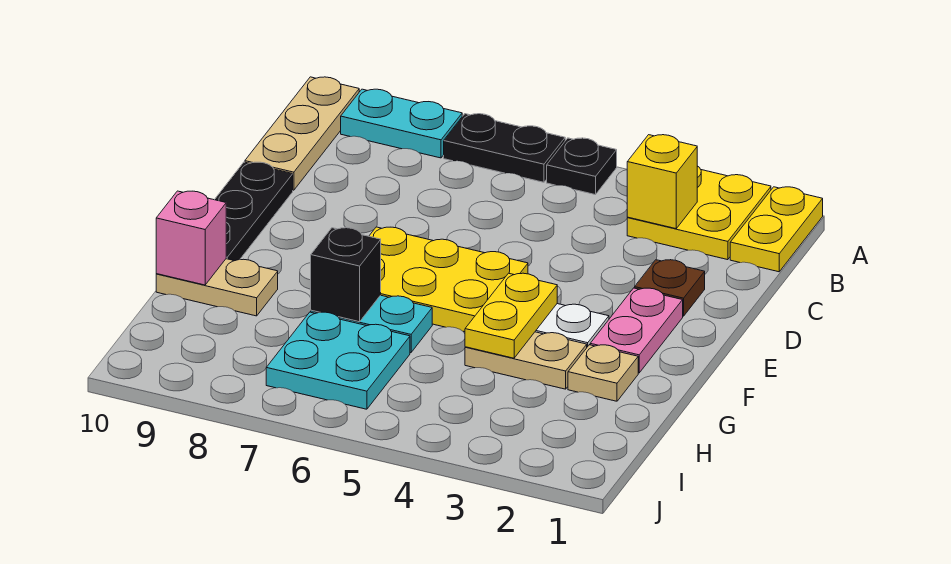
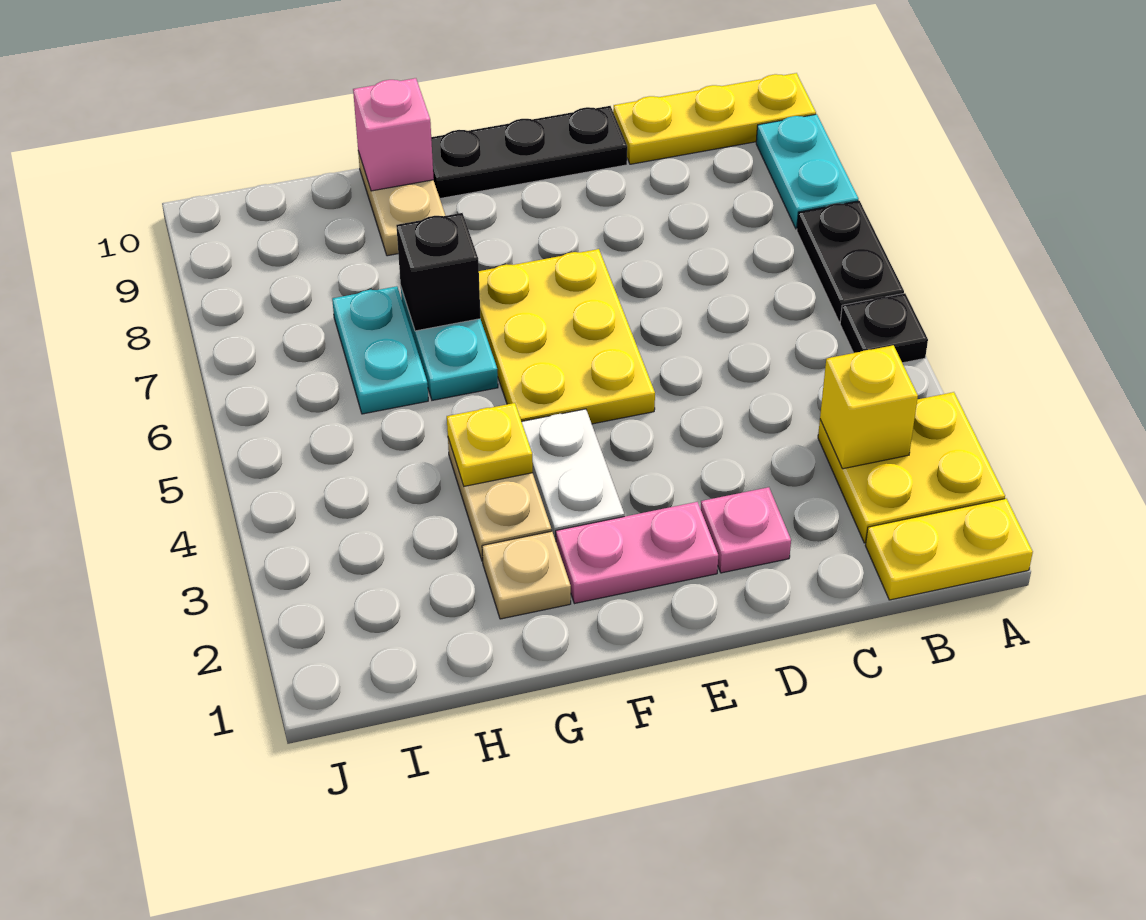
tan plate A10:C10 level 1 -> yellow plate A10:C10 level 1
brown plate D2 level 1 -> pink plate D2 level 1
yellow plate F4:G4 level 2 -> yellow plate G4 level 2
cyan plate H6:I7 level 1 -> cyan plate H6:H7 level 1

